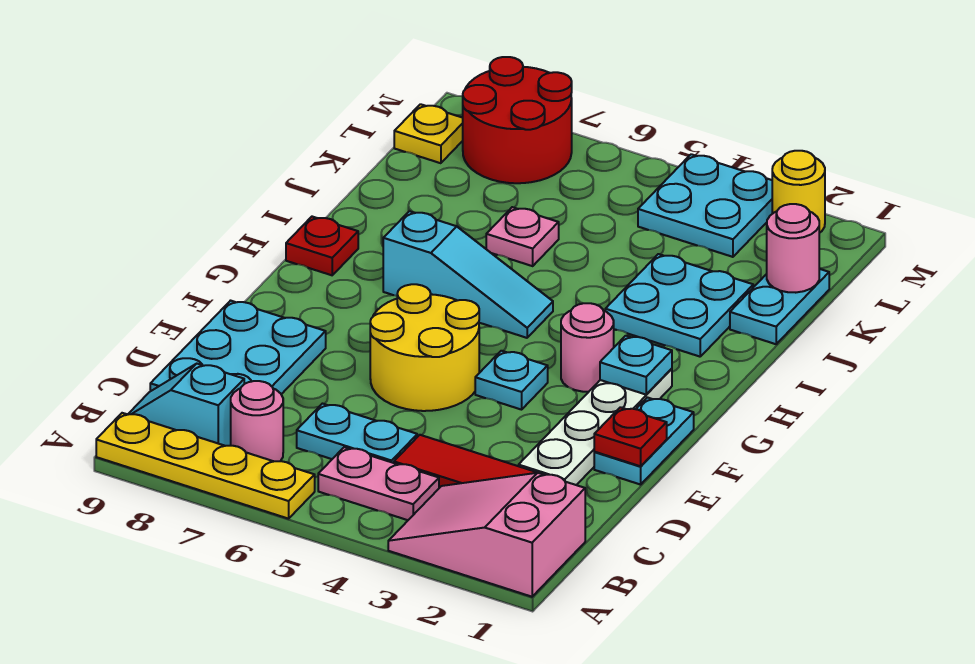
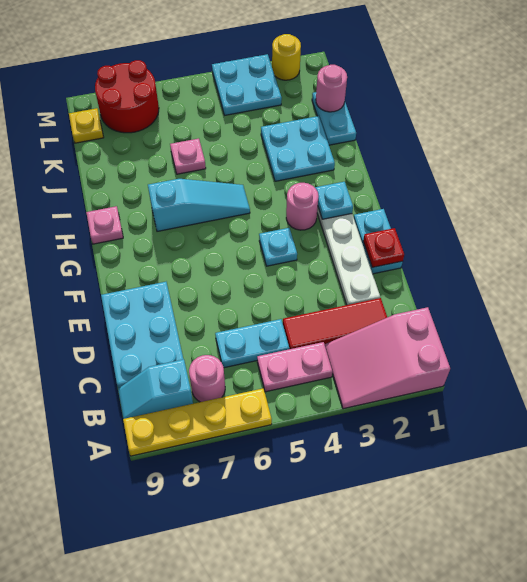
yellow round brick E5:F6 level 1 -> none
red plate H9 level 1 -> pink plate H9 level 1

